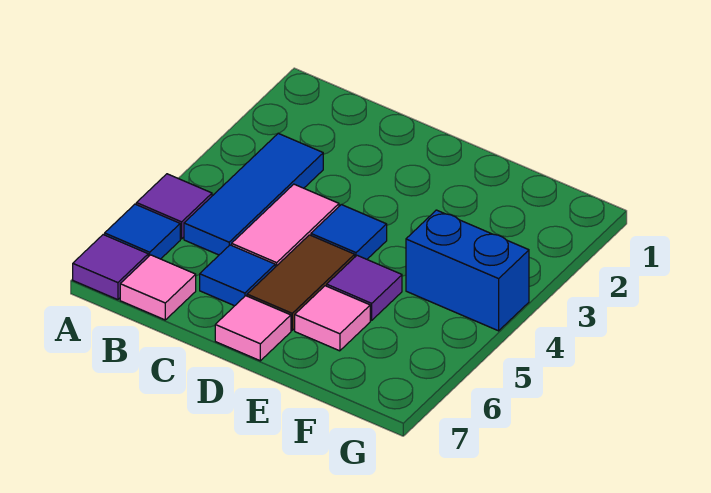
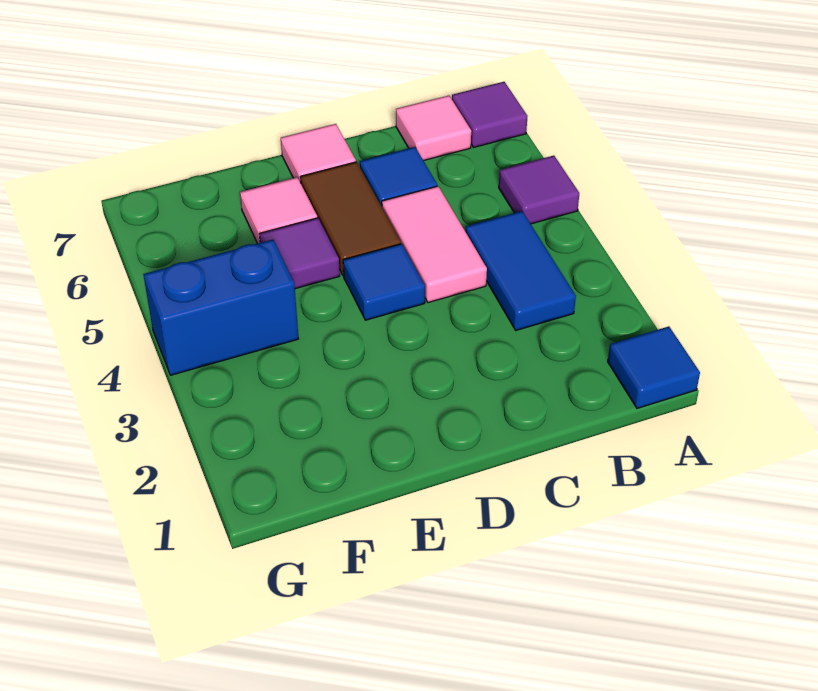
blue tile A6 level 1 -> blue tile A1 level 1
blue tile B3:B5 level 1 -> blue tile B3:B4 level 1

